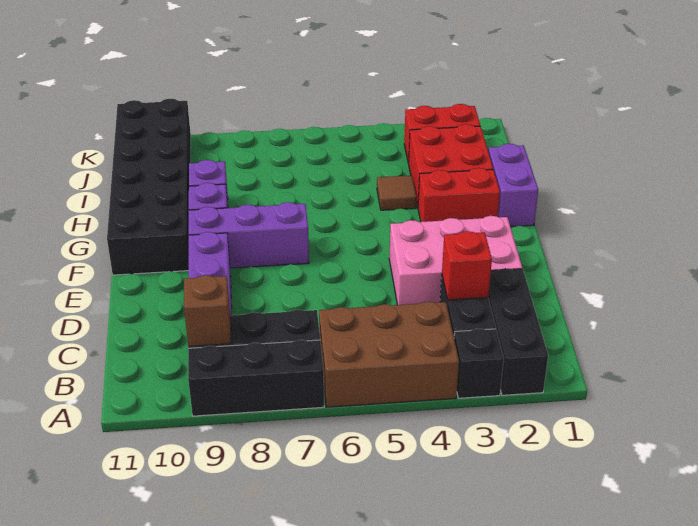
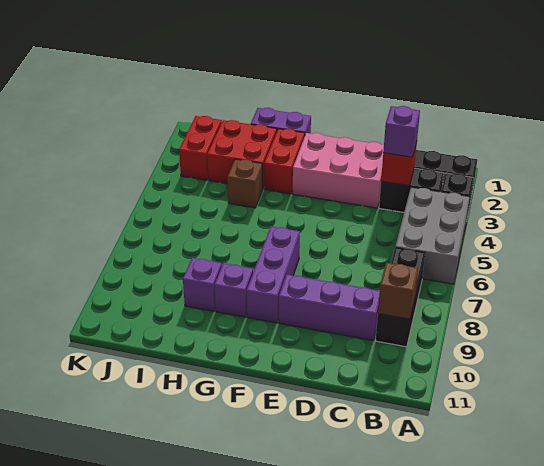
brown brick A4:B6 level 1 -> grey brick A4:B6 level 1
black brick A7:A9 level 1 -> none
none -> purple brick C3 level 3
pink brick D2:E4 level 1 -> pink brick D2:F3 level 1
black brick F10:K11 level 1 -> none
brown tile H4 level 1 -> brown brick H4 level 1

